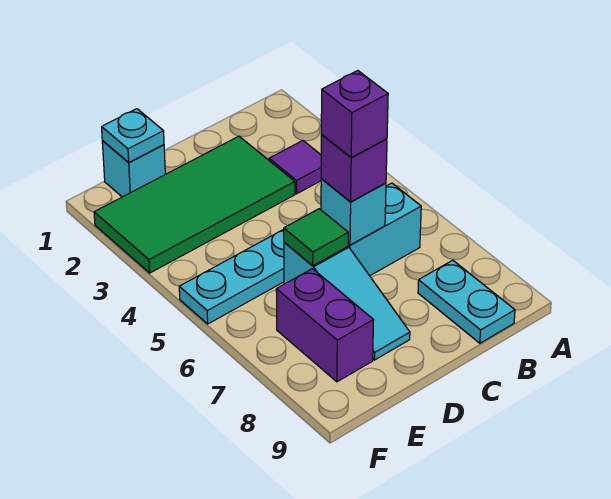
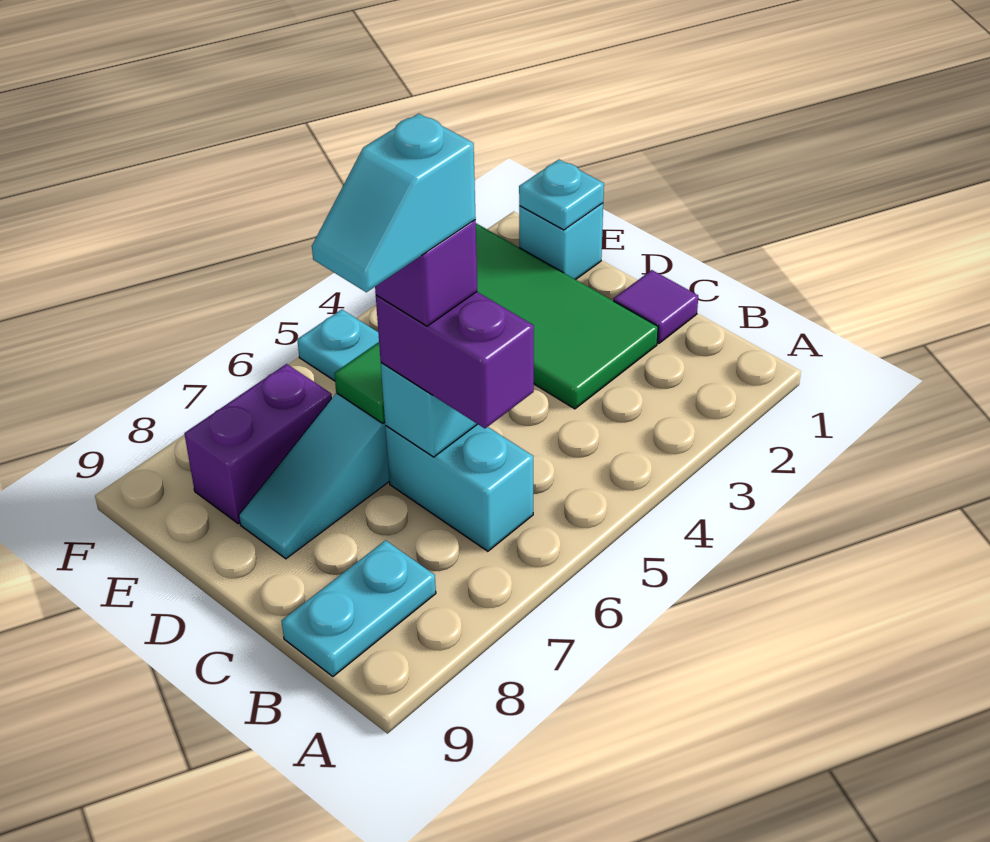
purple tile B3 level 1 -> purple tile C1 level 1
purple brick C6 level 3 -> purple brick B6:C6 level 3
none -> cyan slope C6:C7 level 5 top 6

